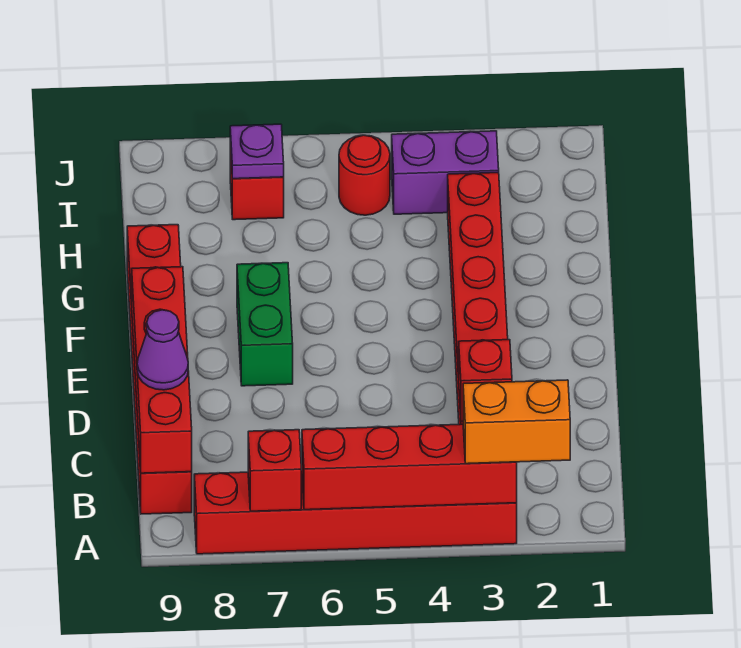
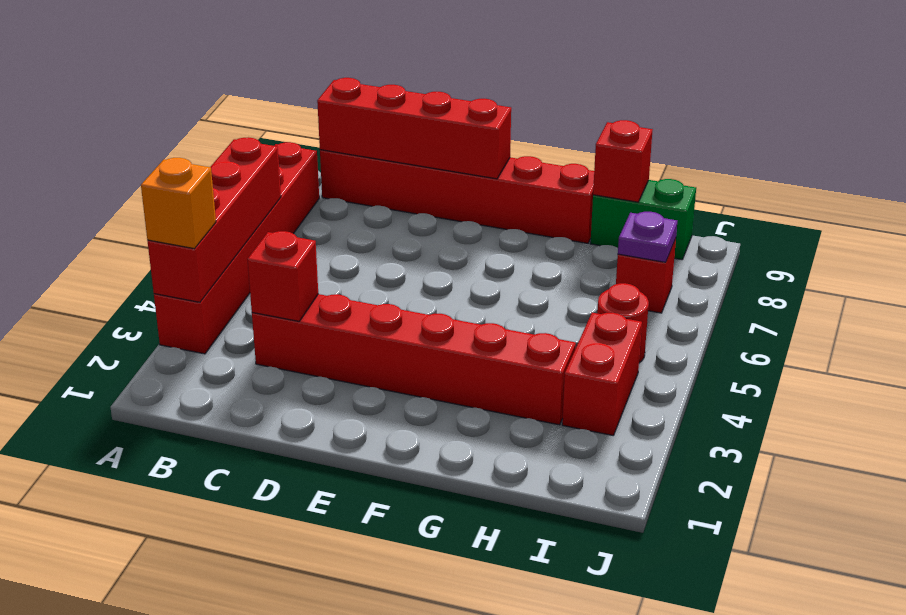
orange brick A2:A3 level 3 -> orange brick A3 level 3
red brick A7 level 2 -> red brick H9 level 2
purple cone C9 level 3 -> none
green brick E7:F7 level 1 -> green brick H9:I9 level 1
purple brick I3:I4 level 1 -> red brick I3:I4 level 1

